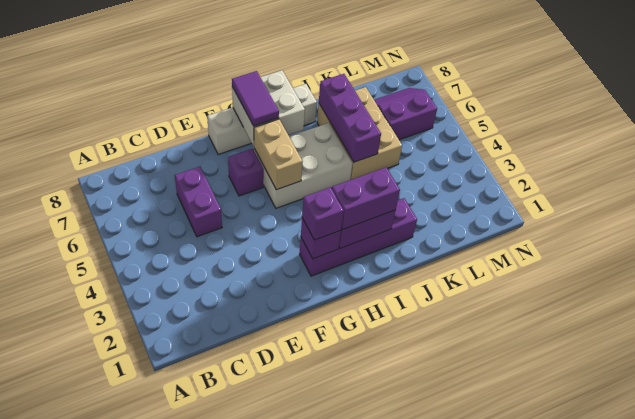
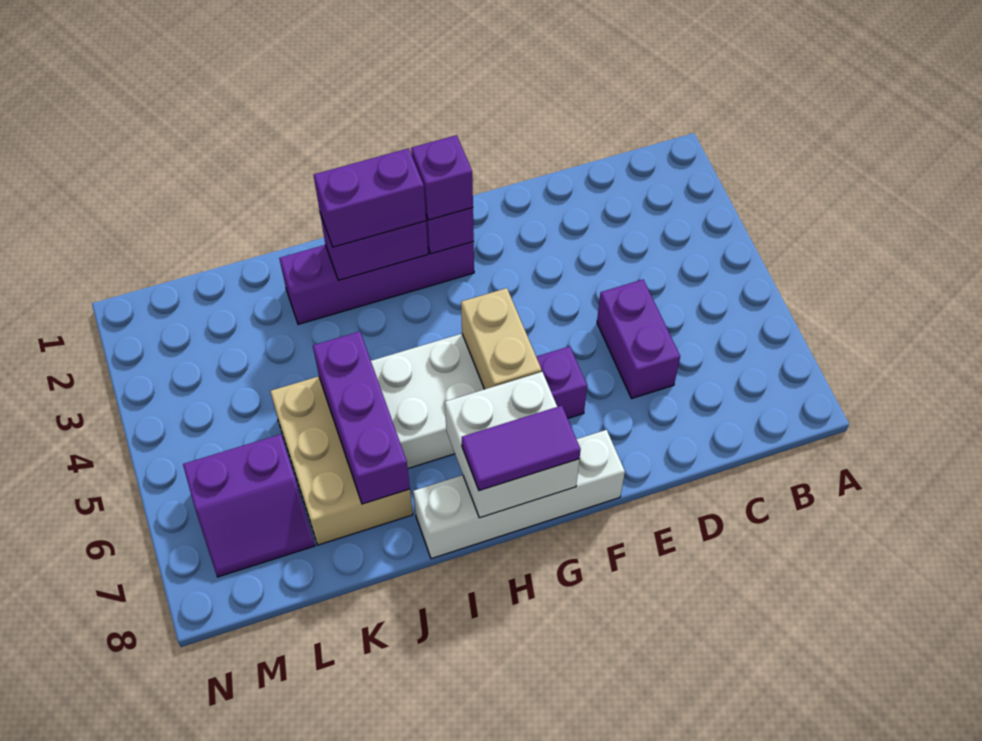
purple tile G7:G8 level 3 -> purple tile G8:H8 level 3

